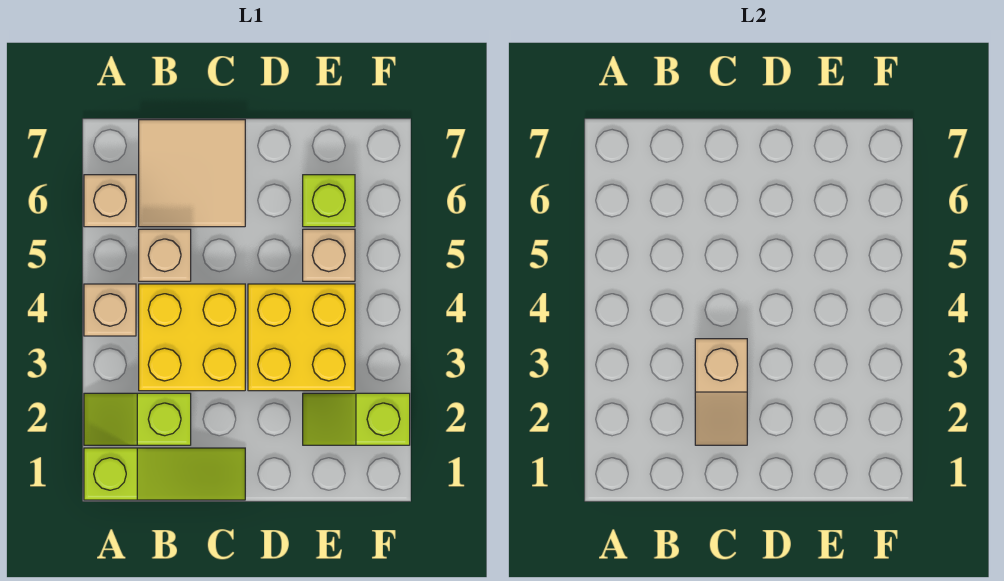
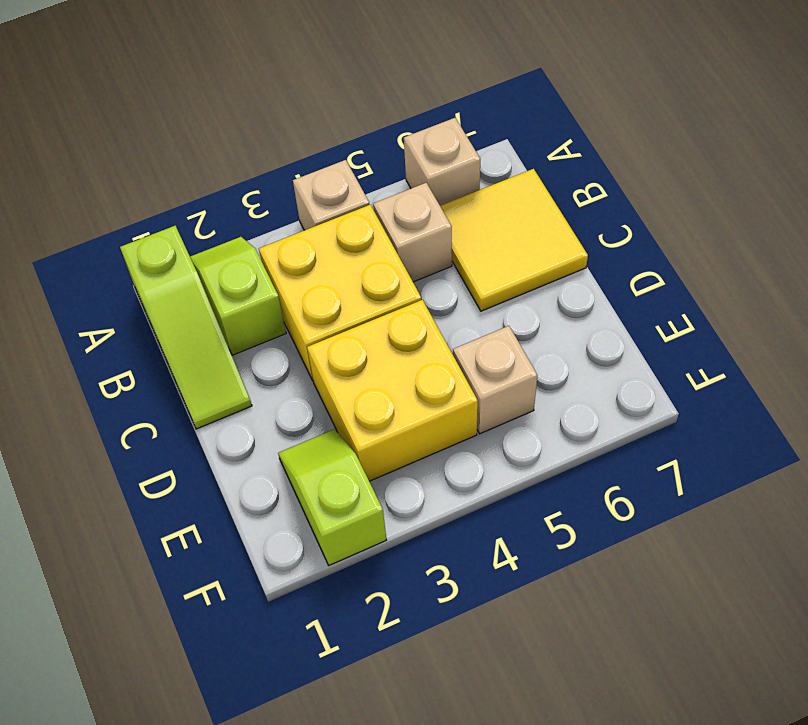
tan tile B6:C7 level 1 -> yellow tile B6:C7 level 1
tan slope C2:C3 level 2 top 3 -> none
lime brick E6 level 1 -> none

